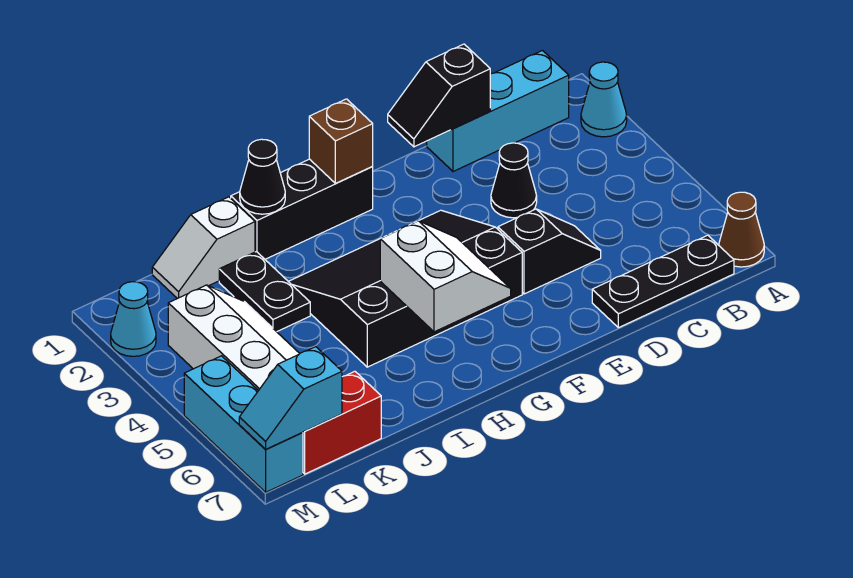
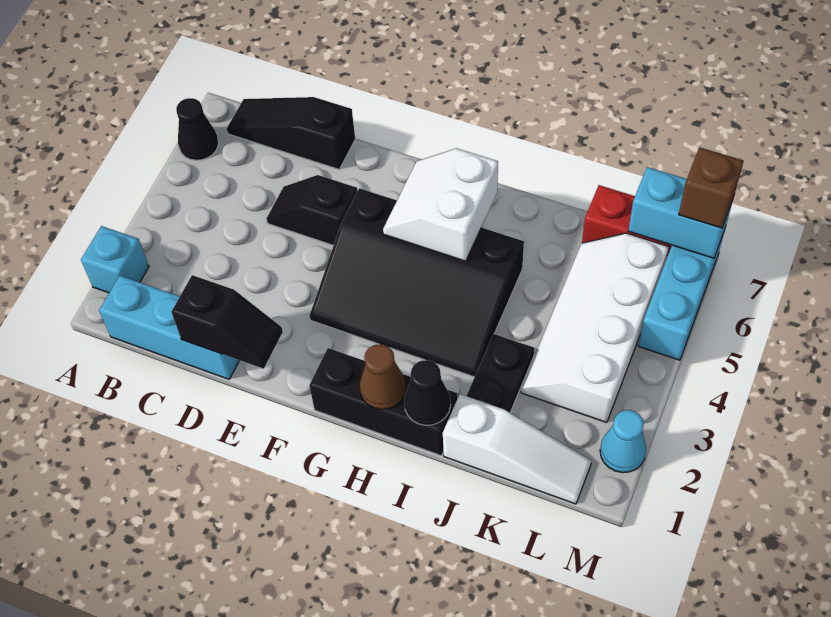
cyan cone A2 level 1 -> cyan brick A2 level 1
brown cone A7 level 1 -> brown cone H1 level 2
black plate B7:D7 level 1 -> black slope B7:D7 level 1 top D
black cone D3 level 1 -> black cone A6 level 1
brown brick G1 level 2 -> brown brick M7 level 3
white slope J1:K1 level 1 top J -> white slope J1:L1 level 1 top J
cyan slope L7:M7 level 2 top L -> cyan brick L7:M7 level 2

